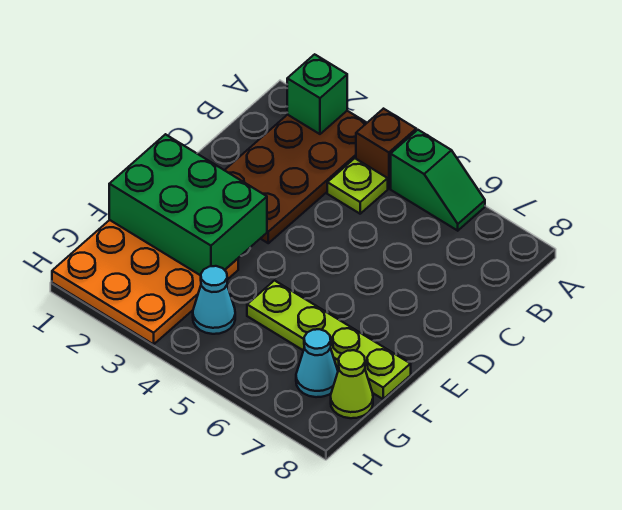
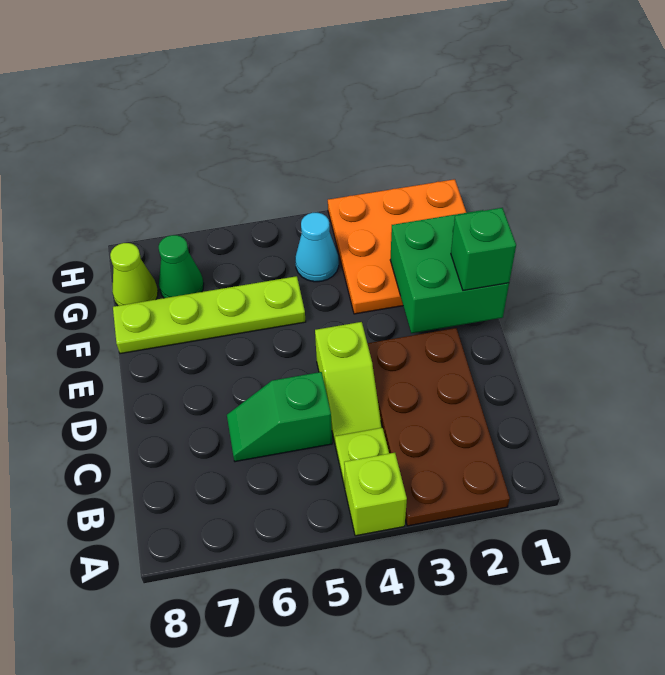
green brick A2 level 2 -> green brick E1 level 3
brown brick A4 level 1 -> lime brick A4 level 1
green slope A5:A6 level 1 top 5 -> green slope C5:C6 level 1 top 5
none -> lime slope C4:D4 level 1 top D
green brick E1:F3 level 2 -> green brick E1:F2 level 2
cyan cone G7 level 1 -> green cone G7 level 1

